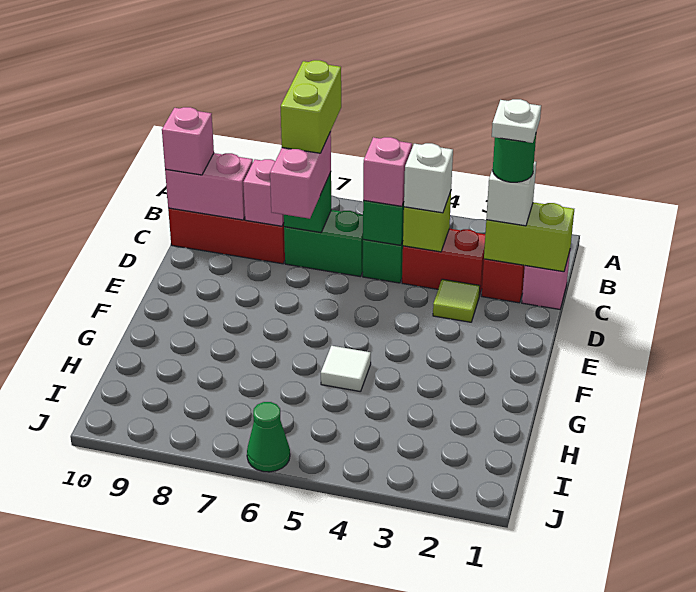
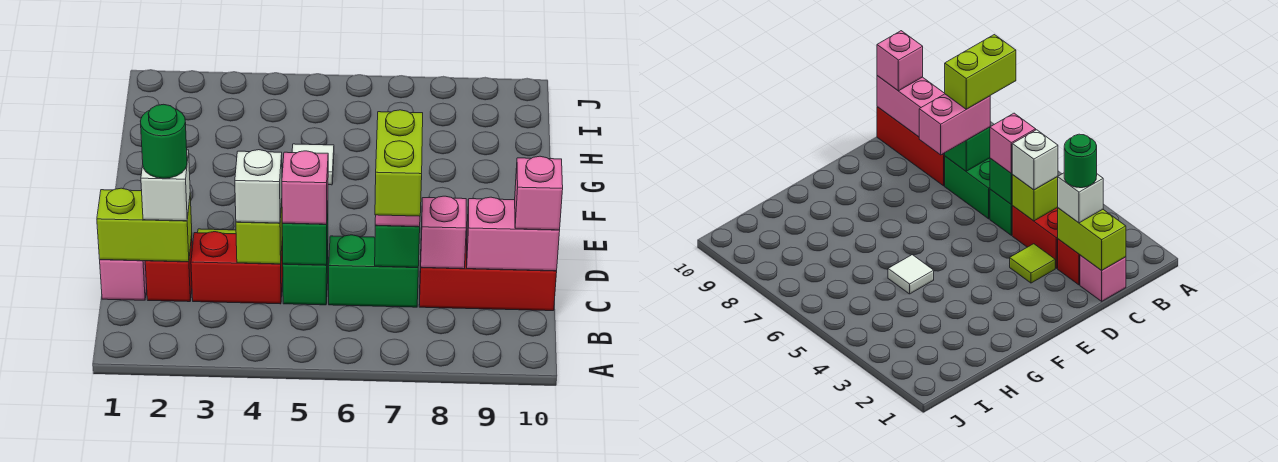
white plate C2 level 5 -> none
green cone J6 level 1 -> none

